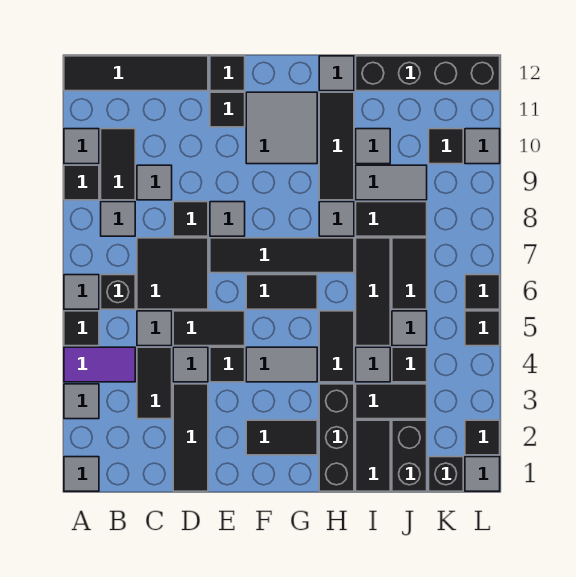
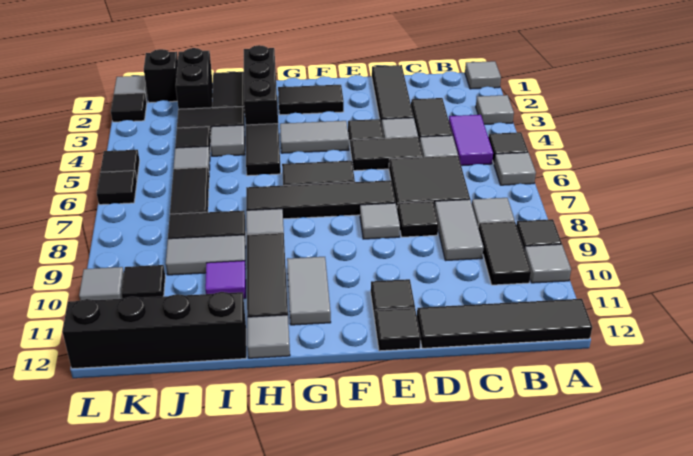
purple tile A4:B4 level 1 -> purple tile B4:B5 level 1
black brick B6 level 1 -> none
grey tile C9 level 1 -> grey tile C8:C9 level 1
grey tile F10:G11 level 1 -> grey tile G10:G11 level 1
black tile I5:I7 level 1 -> none
grey tile I10 level 1 -> purple tile I10 level 1

